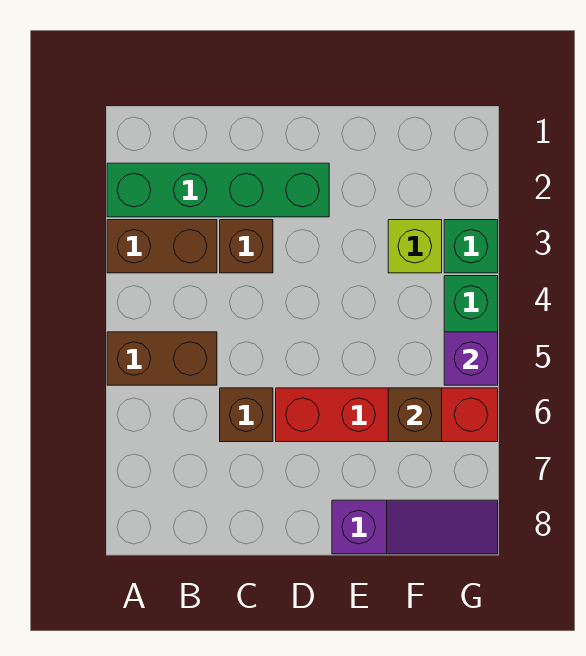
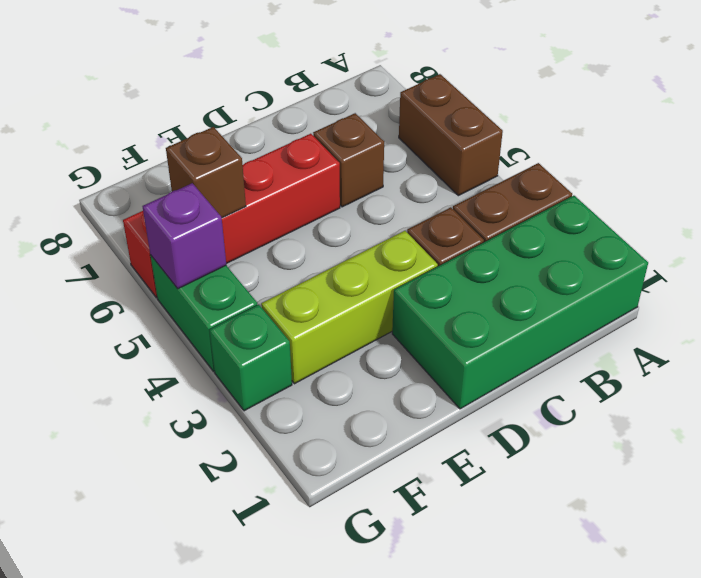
green brick A2:D2 level 1 -> green brick A1:D2 level 1
brown brick A5:B5 level 1 -> brown brick A5:A6 level 1
purple slope E8:G8 level 1 top E -> none
lime brick F3 level 1 -> lime brick D3:F3 level 1

